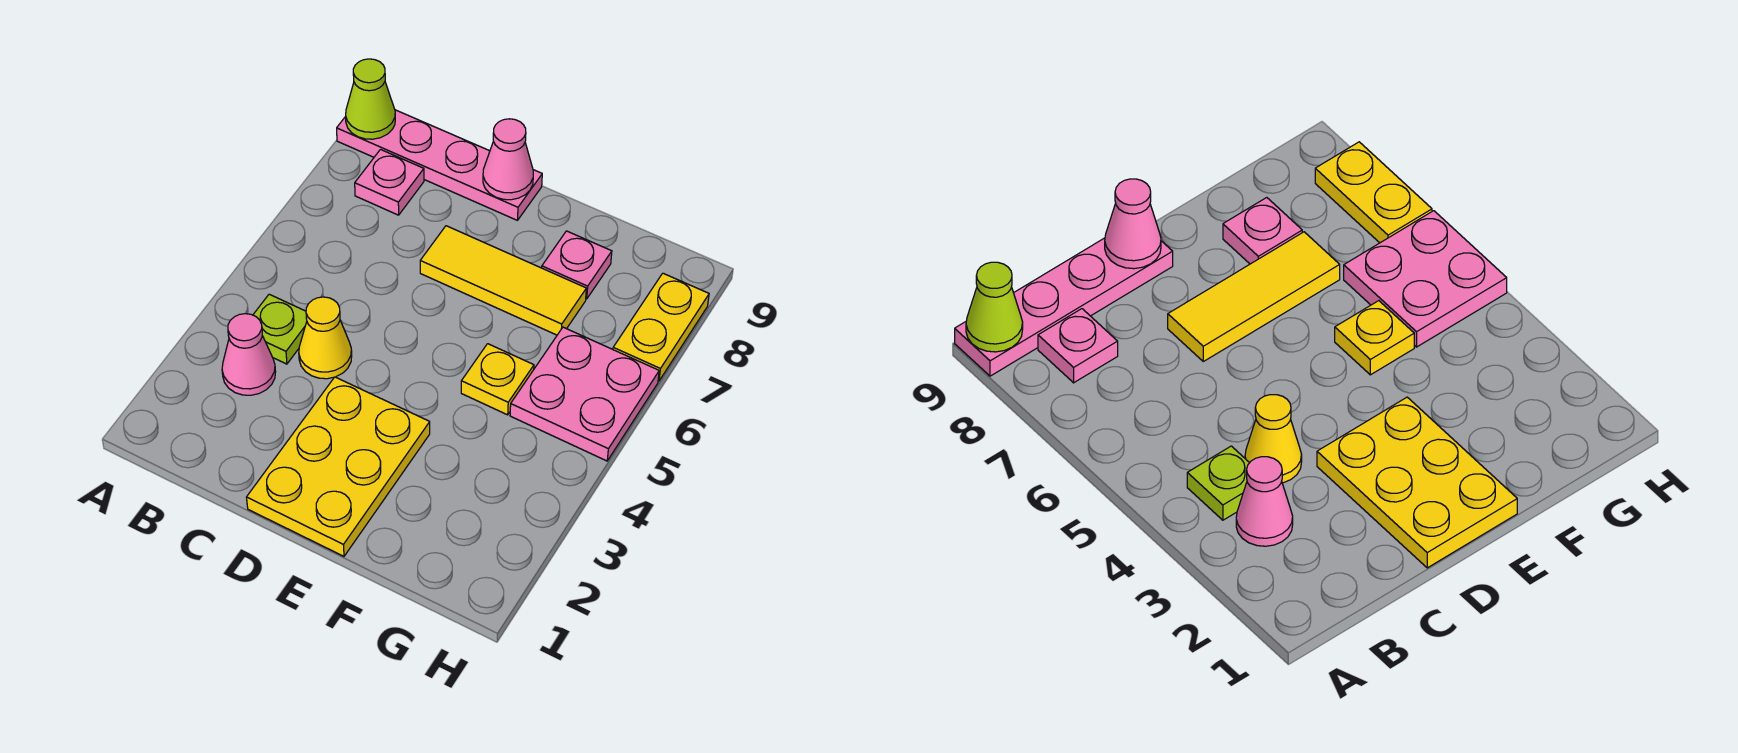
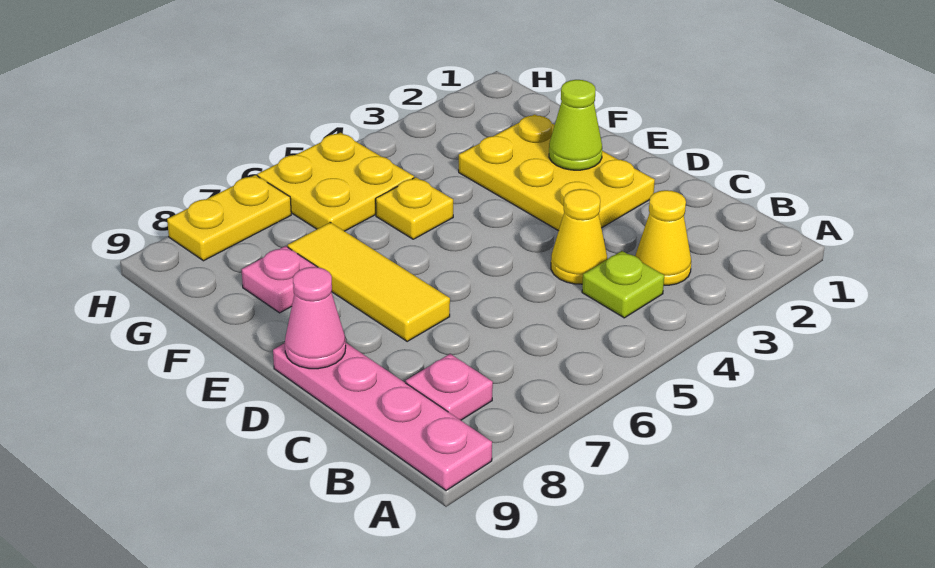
lime cone A9 level 2 -> lime cone E2 level 2
pink cone B3 level 1 -> yellow cone B3 level 1
yellow plate D1:E3 level 1 -> yellow plate D2:F3 level 1
pink plate G5:H6 level 1 -> yellow plate G5:H6 level 1

